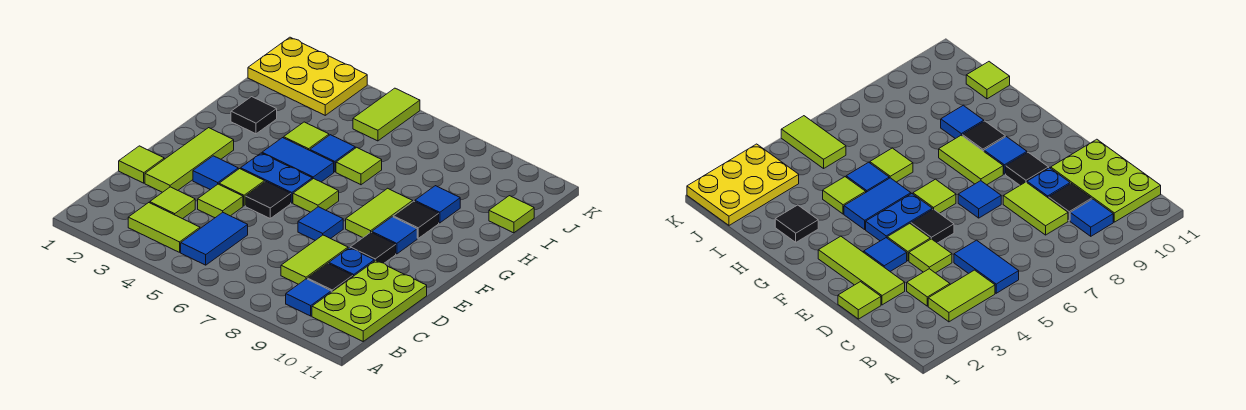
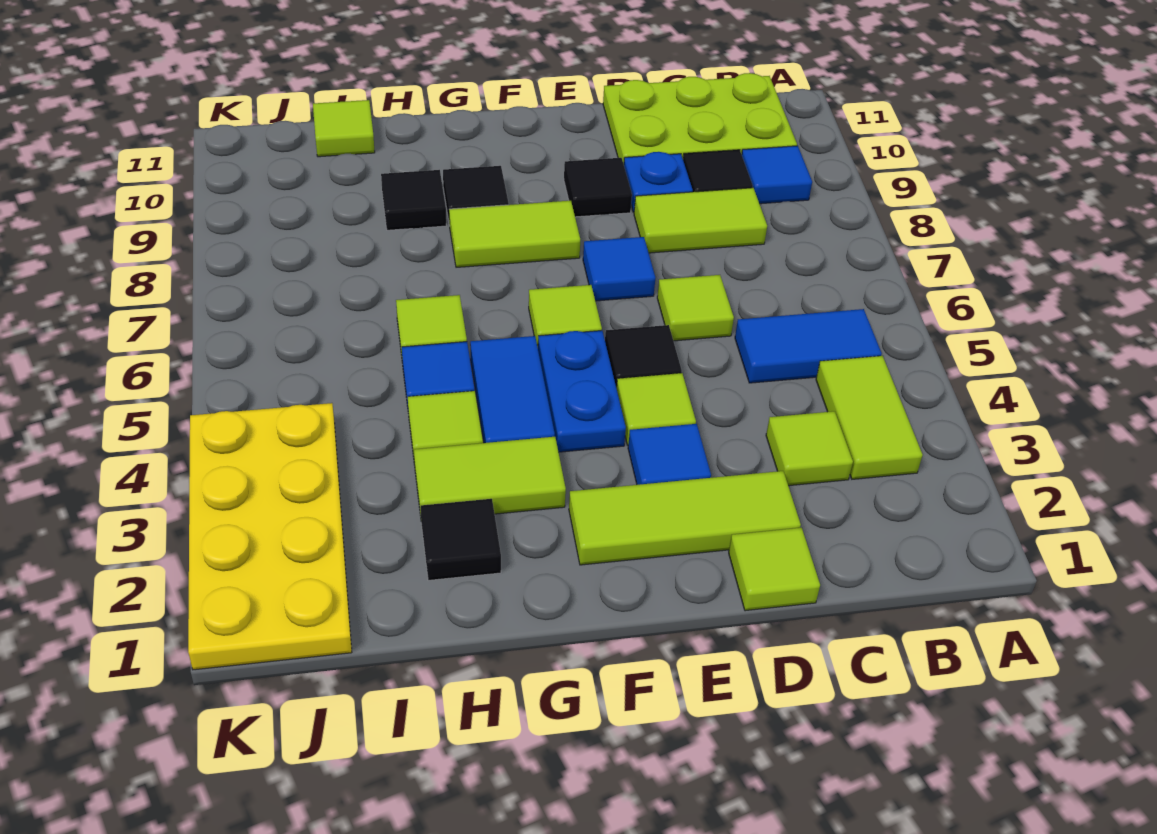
lime tile D4 level 1 -> lime tile D6 level 1
blue tile F9 level 1 -> none
blue tile H9 level 1 -> black tile H9 level 1
yellow plate J1:K3 level 1 -> yellow plate J1:K4 level 1
lime tile J5:K5 level 1 -> lime tile G3:H3 level 1

